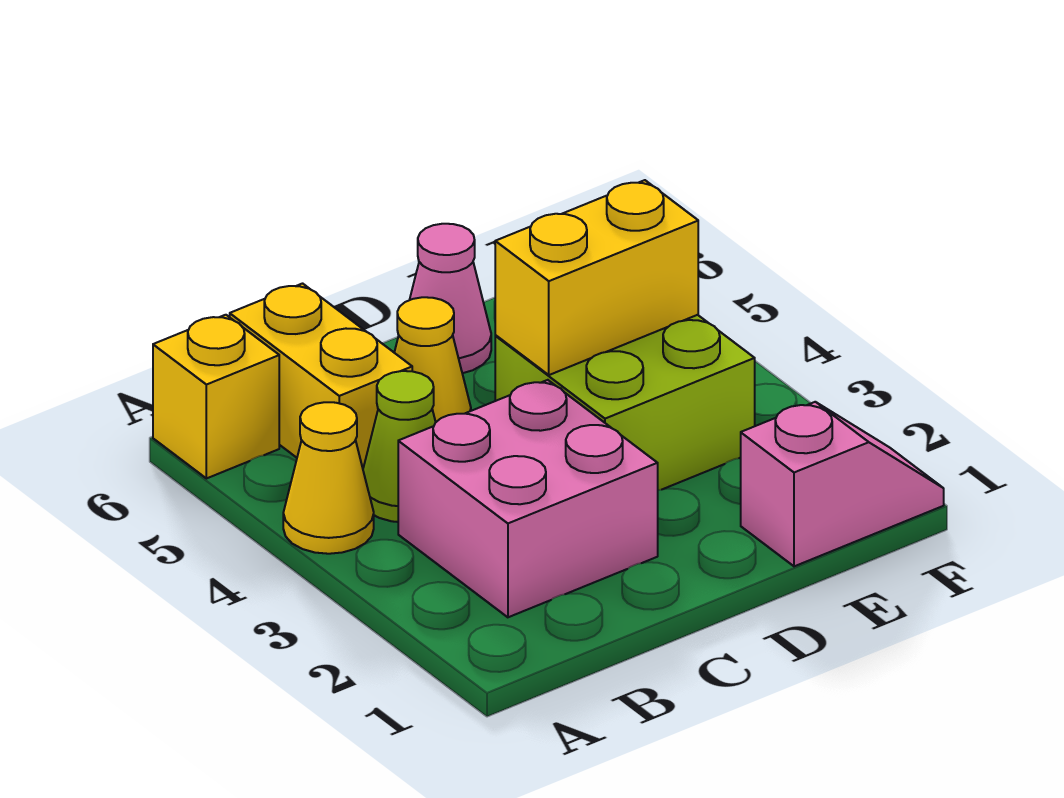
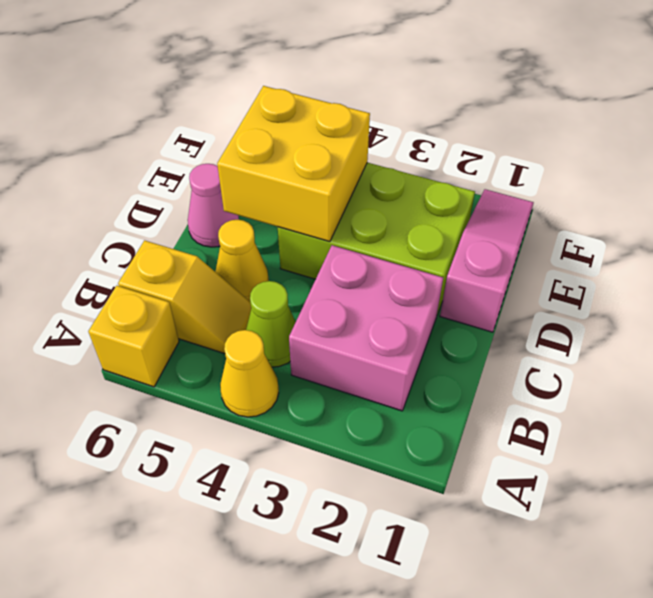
yellow brick B5:B6 level 1 -> yellow slope B5:B6 level 1 top 6
lime brick D3:E4 level 1 -> lime brick D2:E4 level 1
yellow brick D4:E4 level 2 -> yellow brick D4:E5 level 2
pink slope E1:F1 level 1 top E -> pink slope D1:F1 level 1 top D

